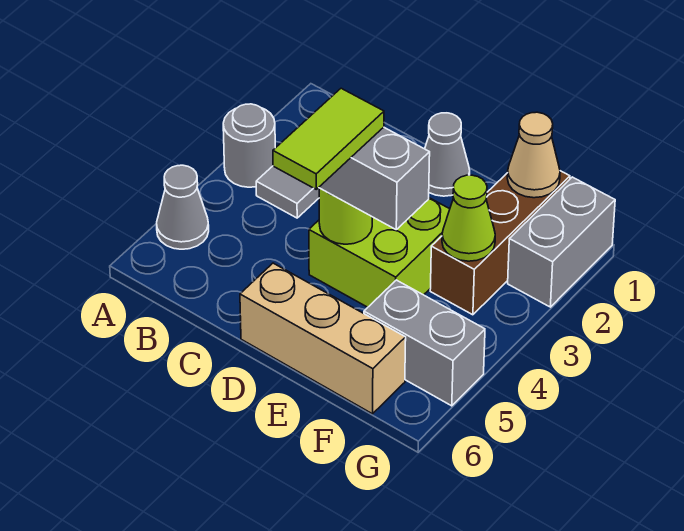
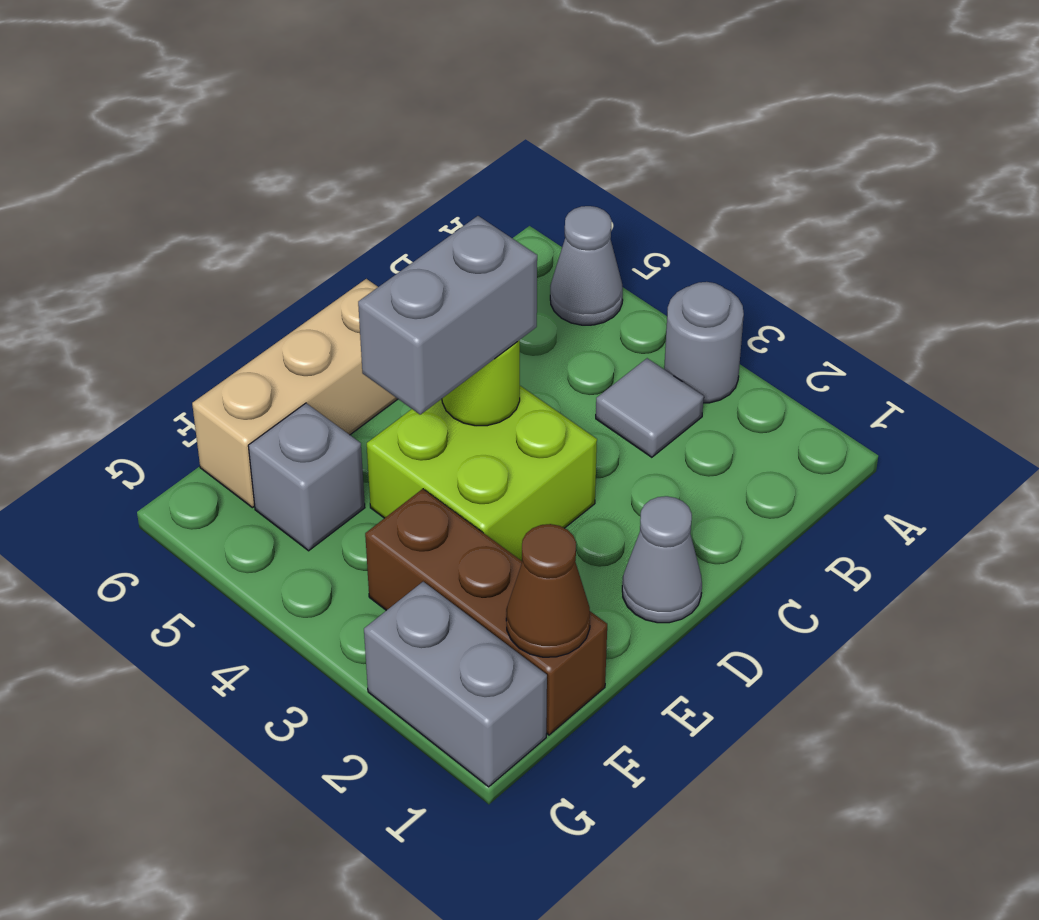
lime tile D4:D5 level 4 -> none
tan cone F1 level 2 -> brown cone F1 level 2
lime cone F3 level 2 -> none
grey brick F5:G5 level 1 -> grey brick F5 level 1

